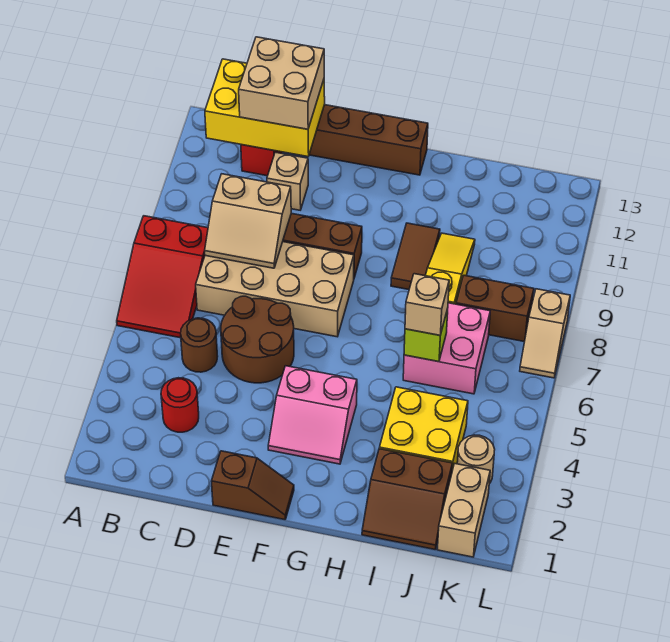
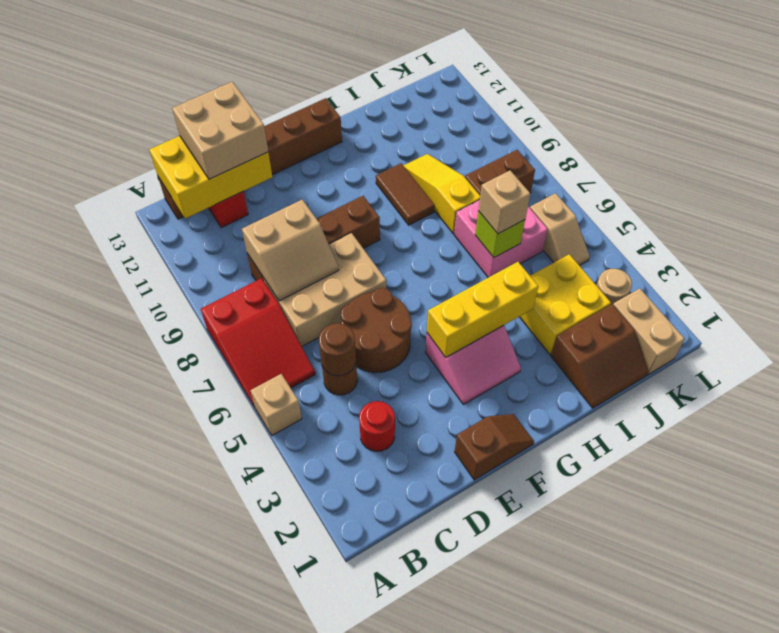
none -> brown round brick C5 level 2
tan brick C7:F8 level 1 -> tan brick C7:E8 level 1
tan brick D11 level 1 -> tan brick A5 level 1
none -> yellow brick F4:H4 level 2
tan slope L7:L8 level 1 top 8 -> tan slope K5:K6 level 1 top 6

